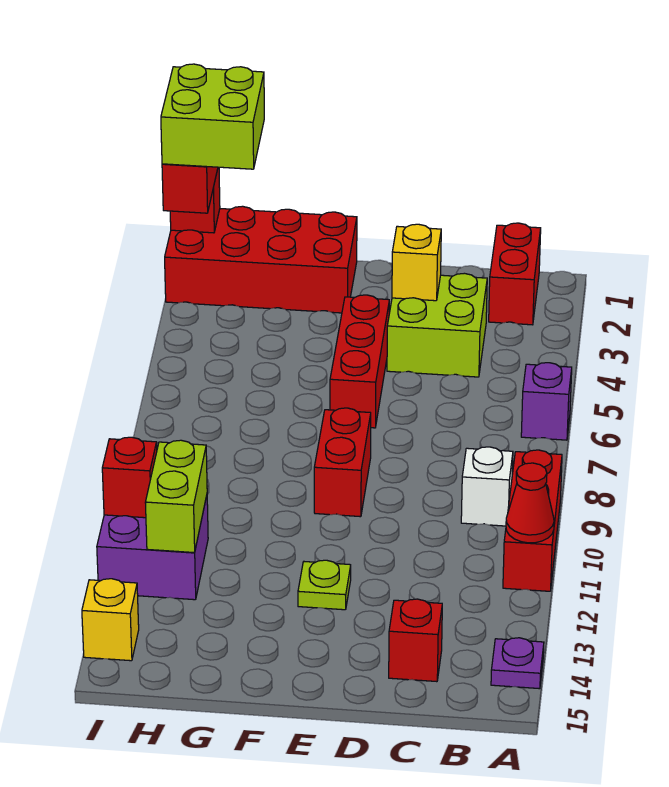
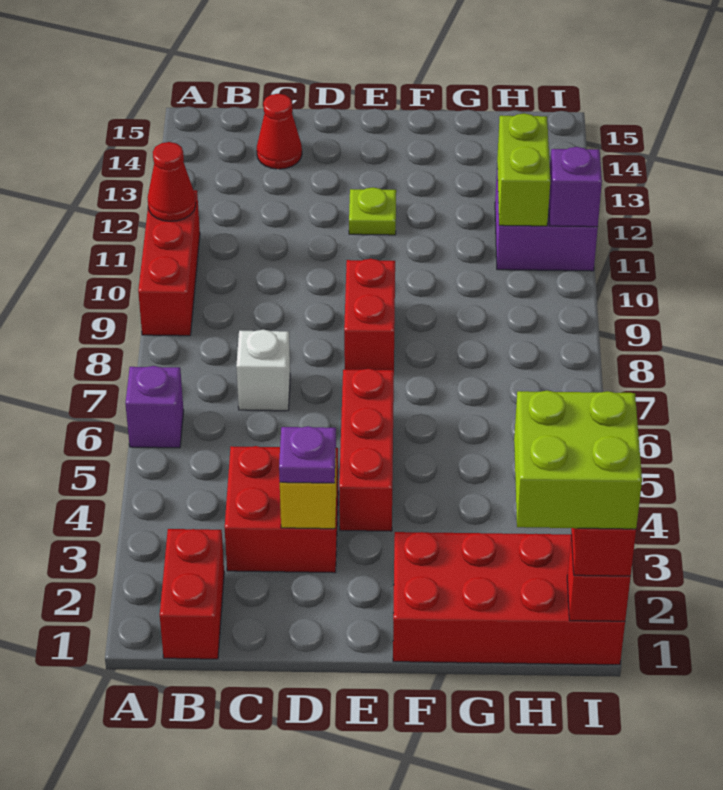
purple plate A14 level 1 -> purple plate D3 level 3
white brick B9 level 1 -> white brick C7 level 1
lime brick C3:D4 level 1 -> red brick C3:D4 level 1
red brick C14 level 1 -> red cone C14 level 1
red brick I11 level 2 -> purple brick I11 level 2
yellow brick I14 level 1 -> none

